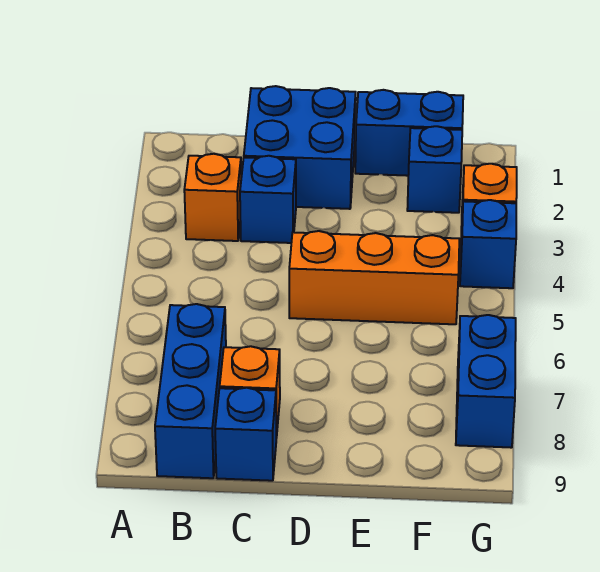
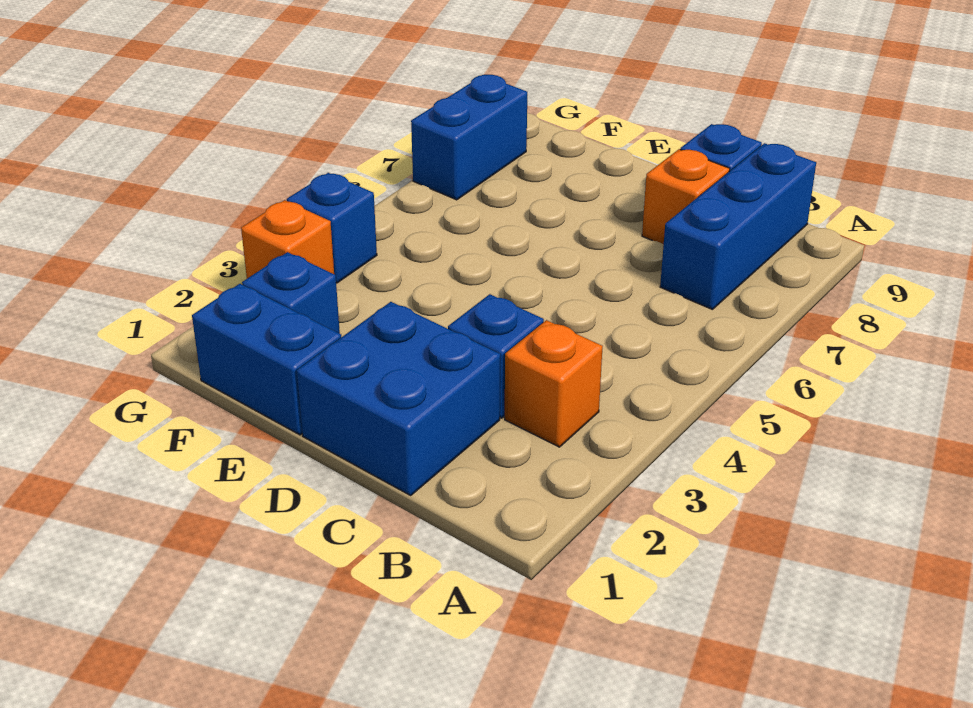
orange brick D5:F5 level 1 -> none

